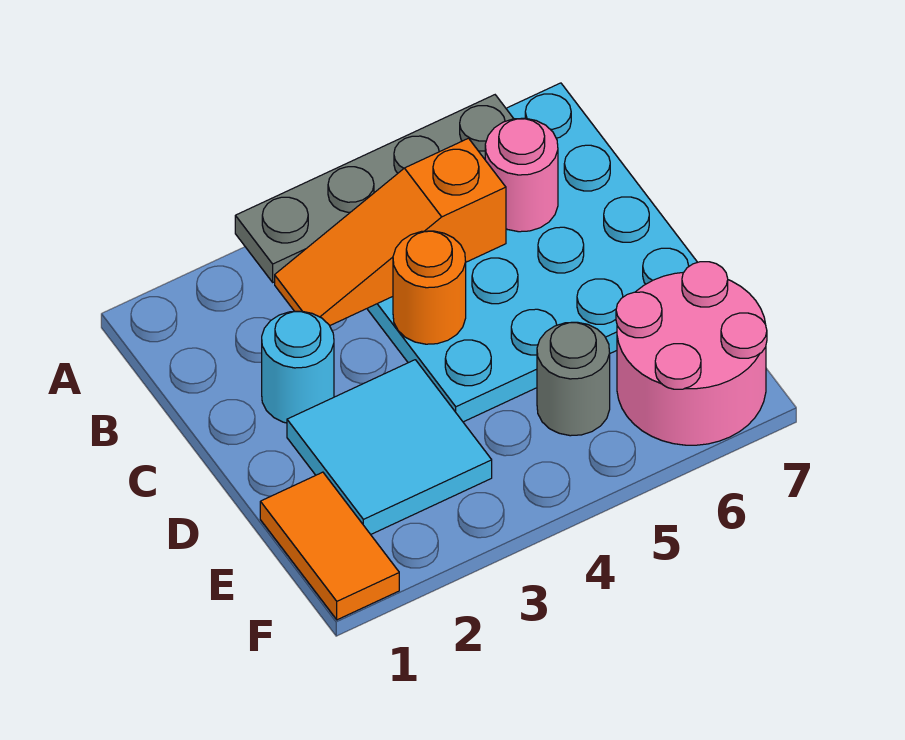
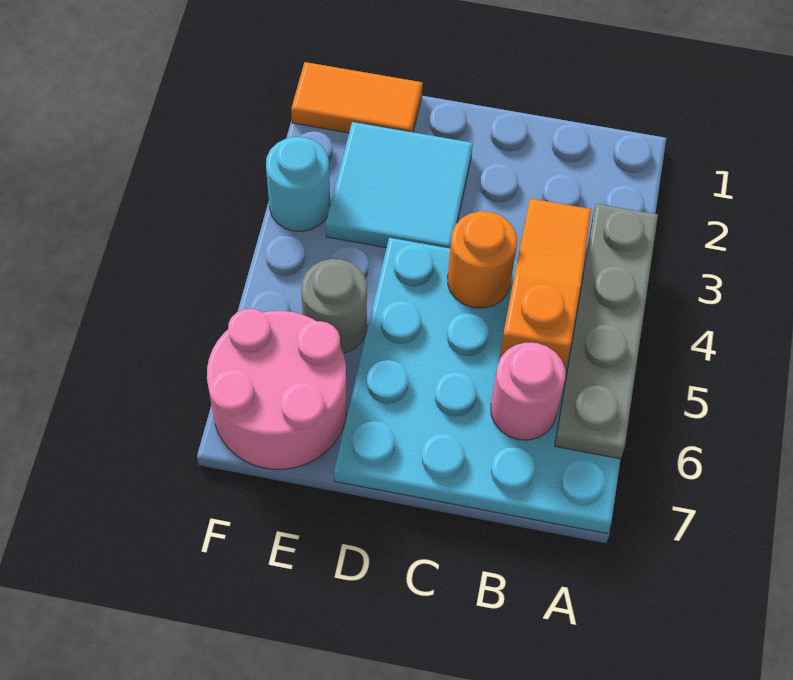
cyan round brick C2 level 1 -> cyan round brick F3 level 1

